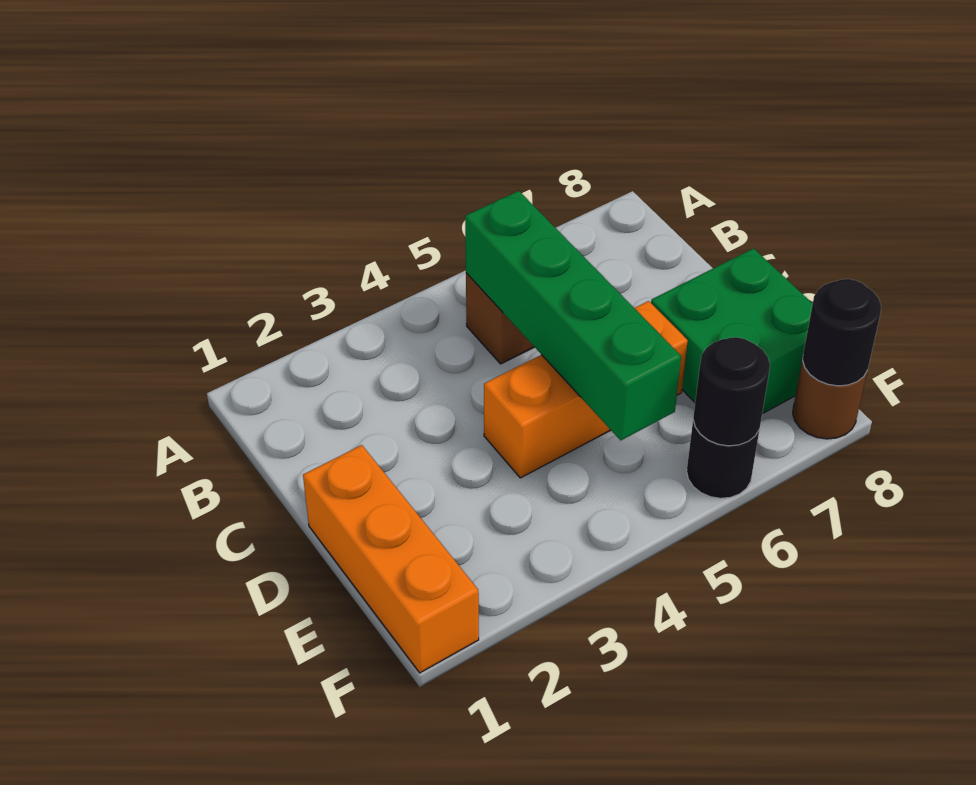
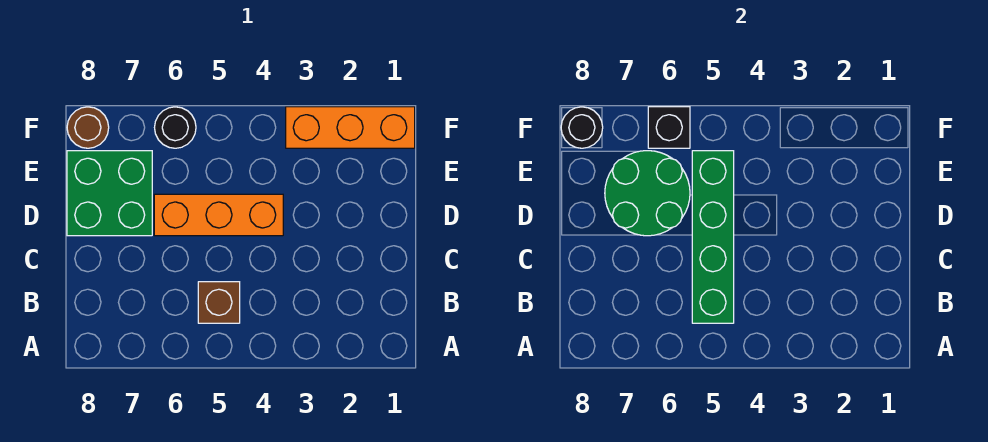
orange brick D1:F1 level 1 -> orange brick F1:F3 level 1
none -> green round brick D6:E7 level 2
black round brick F6 level 2 -> black brick F6 level 2

